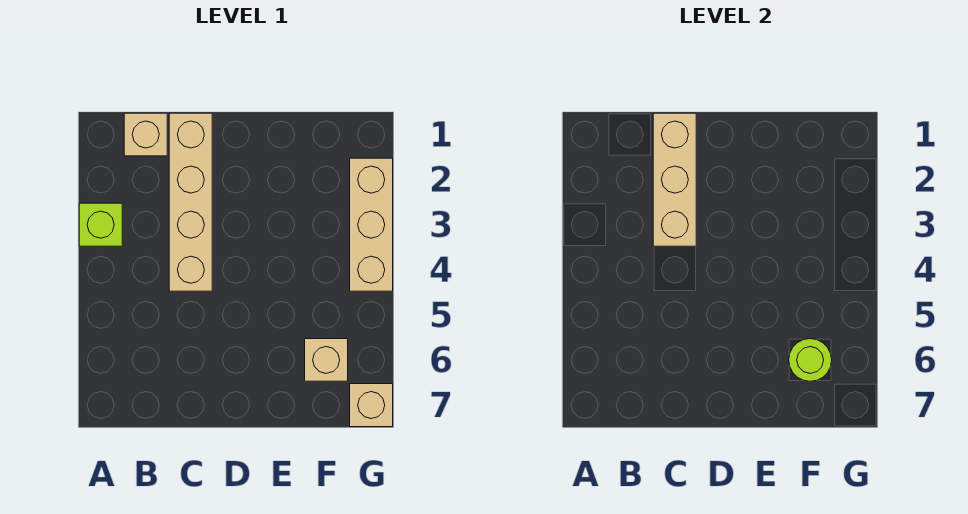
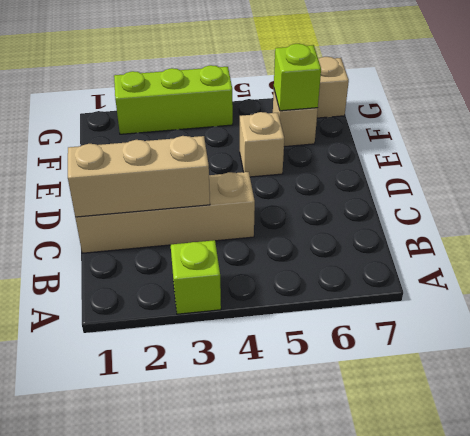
tan brick B1 level 1 -> tan brick E5 level 1
lime round brick F6 level 2 -> lime brick F6 level 2
tan brick G2:G4 level 1 -> lime brick G2:G4 level 1

